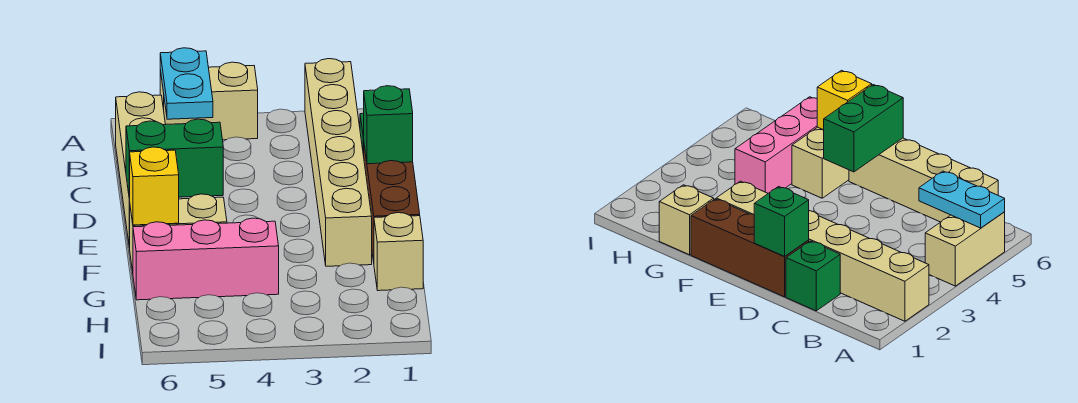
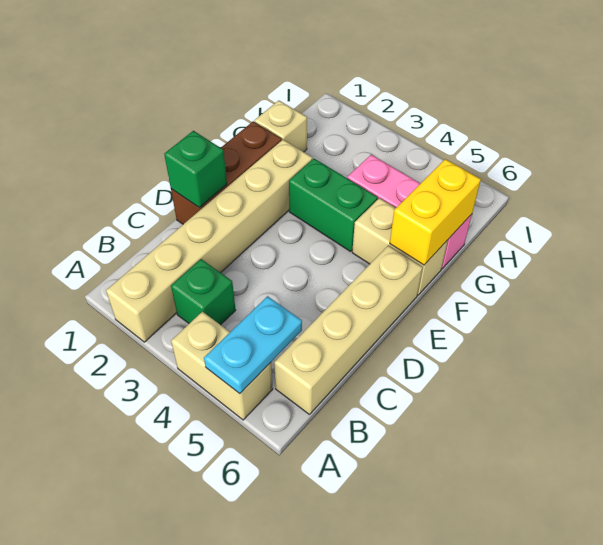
green brick C1 level 1 -> green brick B3 level 1
green brick E5:E6 level 2 -> green brick F3:F4 level 1
yellow brick F6 level 2 -> yellow brick F6:G6 level 2

